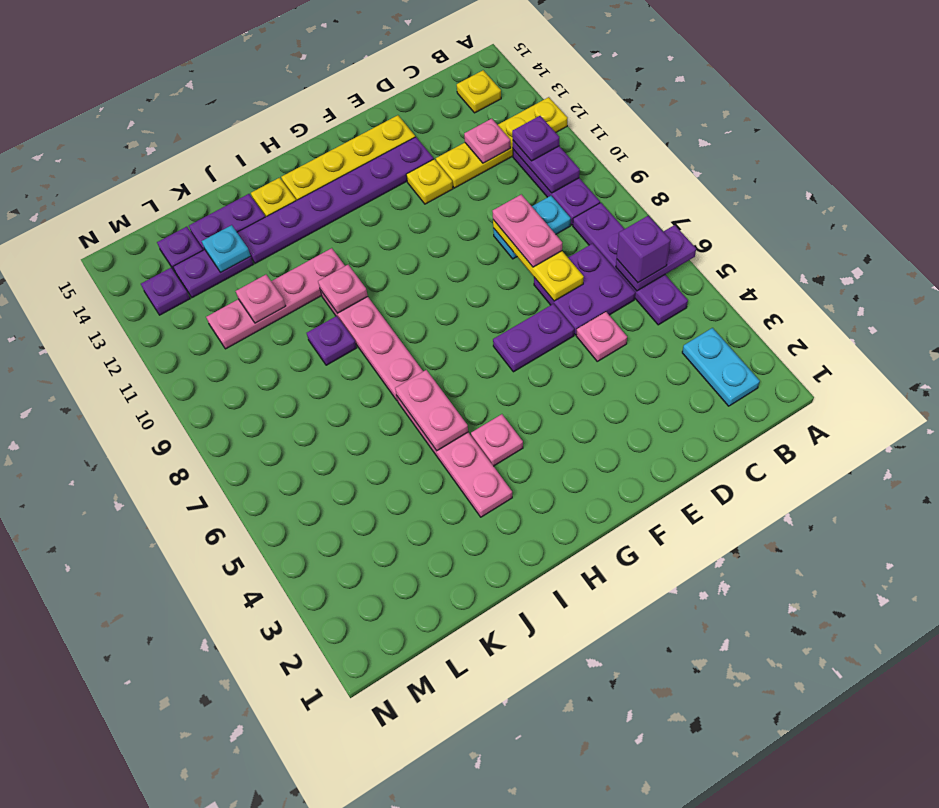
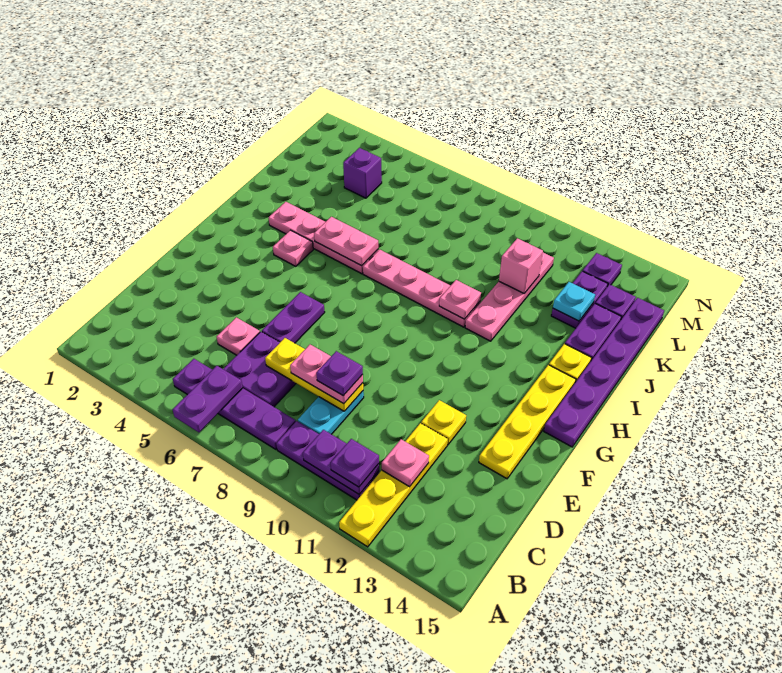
cyan plate B2:B3 level 1 -> none
purple brick B6 level 3 -> purple brick L4 level 1
yellow plate B14 level 1 -> none
purple plate E13:J13 level 1 -> purple plate G15:L15 level 1
purple plate J9 level 1 -> purple plate D9 level 4
pink plate K11 level 2 -> pink brick K11 level 2

